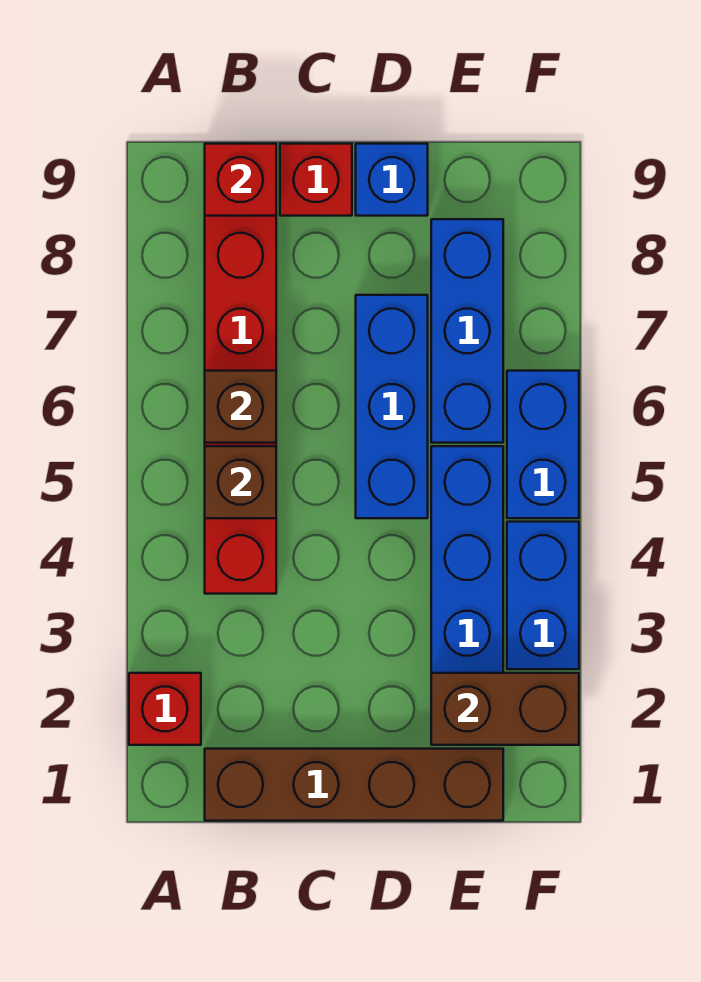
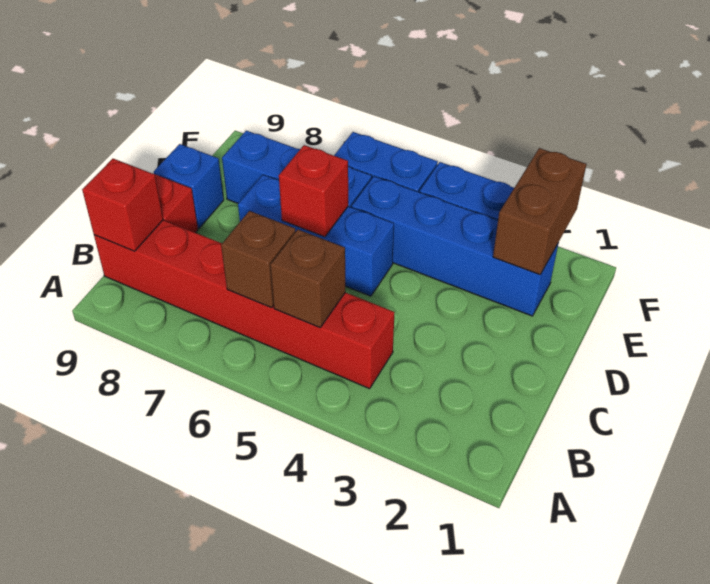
red brick A2 level 1 -> red brick D6 level 2
brown brick B1:E1 level 1 -> none

